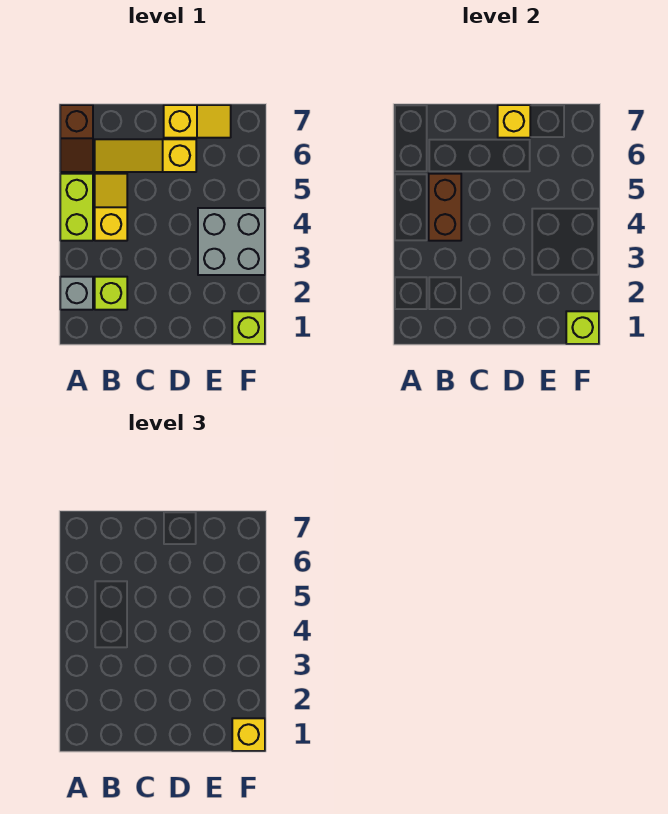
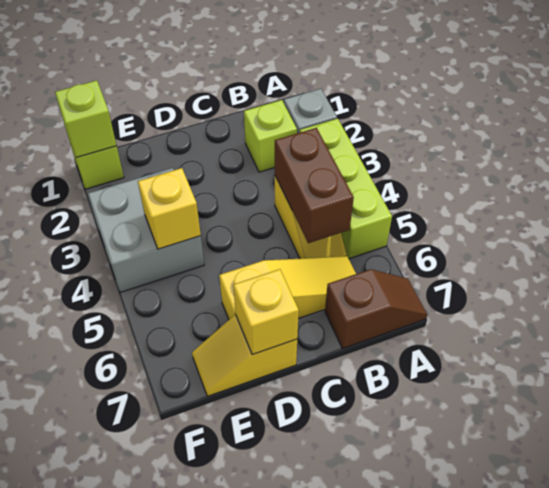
lime brick A4:A5 level 1 -> lime brick A3:A5 level 1
brown slope A6:A7 level 1 top 7 -> brown slope A7:B7 level 1 top B
yellow brick F1 level 3 -> yellow brick E4 level 2

